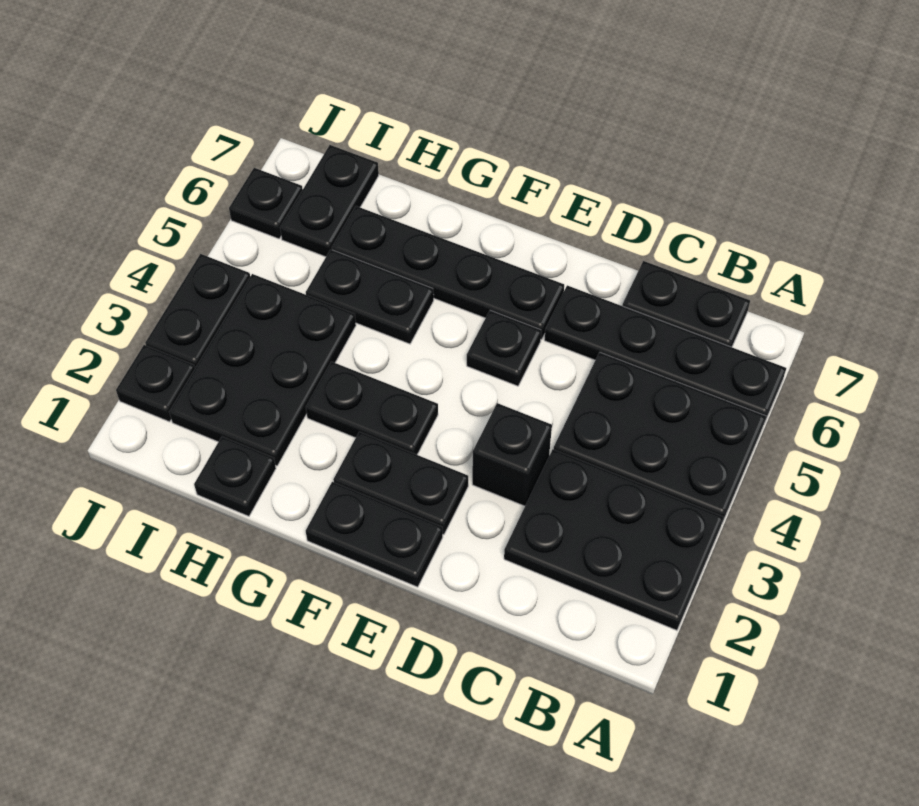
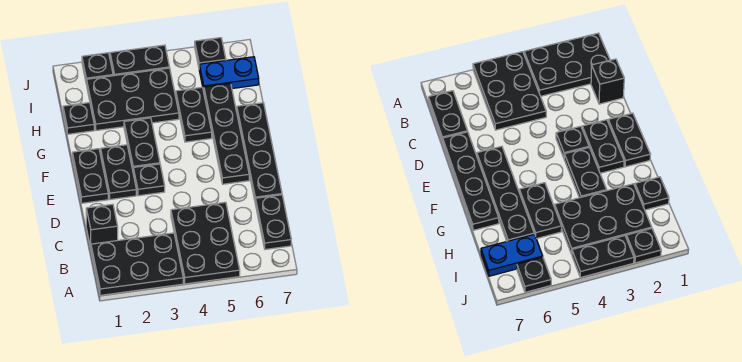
black plate A2:C3 level 1 -> black plate A1:B3 level 1
black plate A6:D6 level 1 -> black plate D7:G7 level 1
black brick D3 level 1 -> black brick C1 level 1
black plate E5 level 1 -> black plate E3 level 1
black plate I6:I7 level 1 -> blue plate I6:I7 level 1

